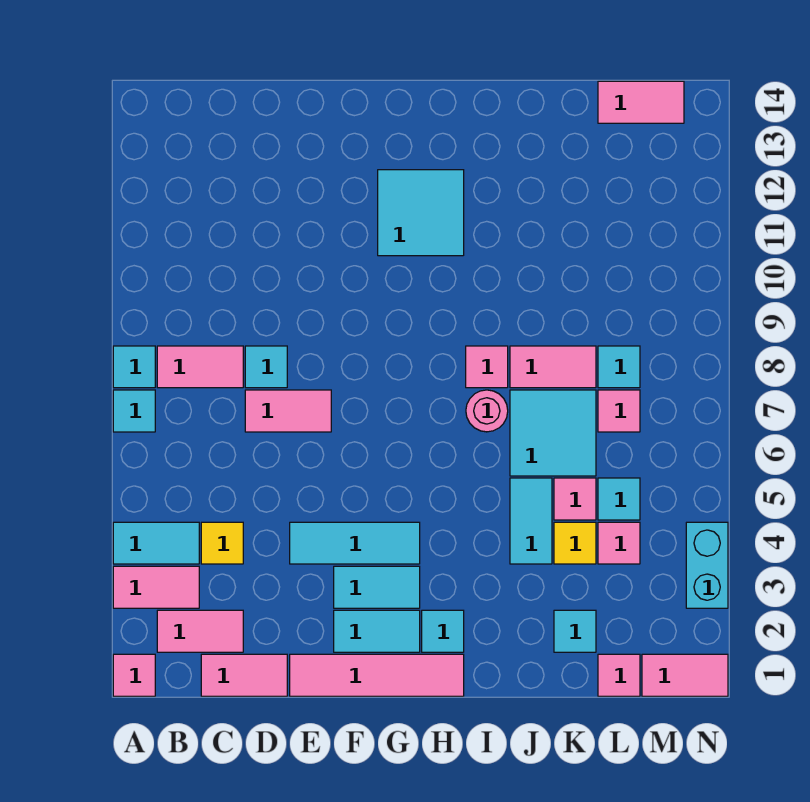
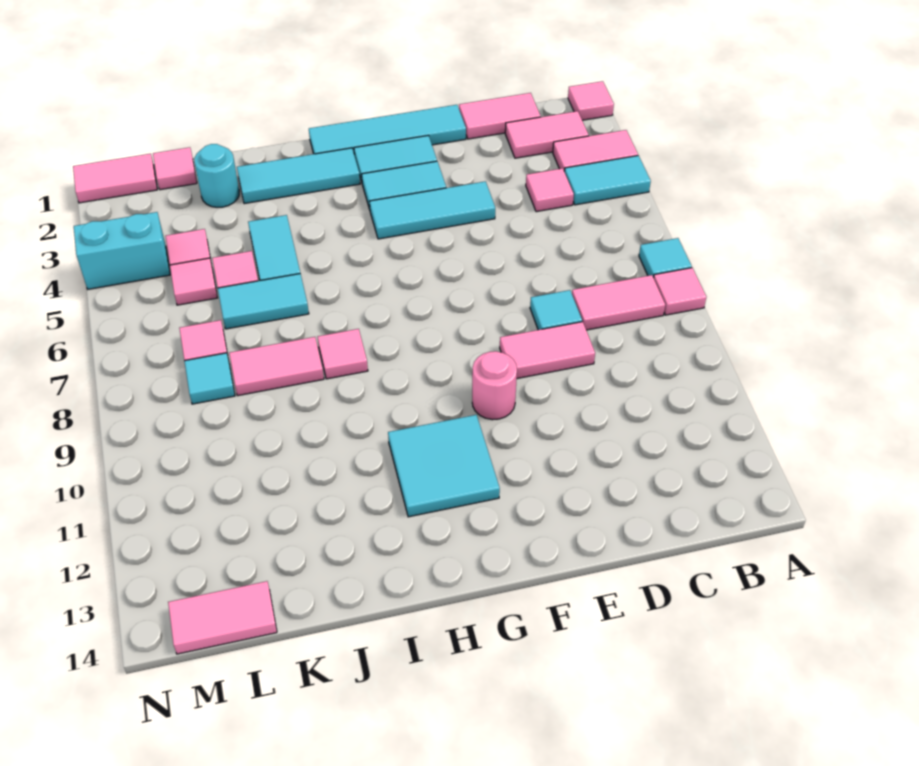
cyan tile A8 level 1 -> pink tile A8 level 1
yellow tile C4 level 1 -> pink tile C4 level 1
pink tile D7:E7 level 1 -> pink tile D9:E9 level 1
pink tile E1:H1 level 1 -> cyan tile E1:H1 level 1
cyan tile H2 level 1 -> cyan tile H2:J2 level 1
pink round brick I7 level 1 -> pink round brick F10 level 1
cyan tile J6:K7 level 1 -> cyan tile J6:K6 level 1
cyan tile K2 level 1 -> cyan round brick K2 level 1
yellow tile K4 level 1 -> none
cyan tile L5 level 1 -> pink tile L5 level 1
cyan brick N3:N4 level 1 -> cyan brick M4:N4 level 1

